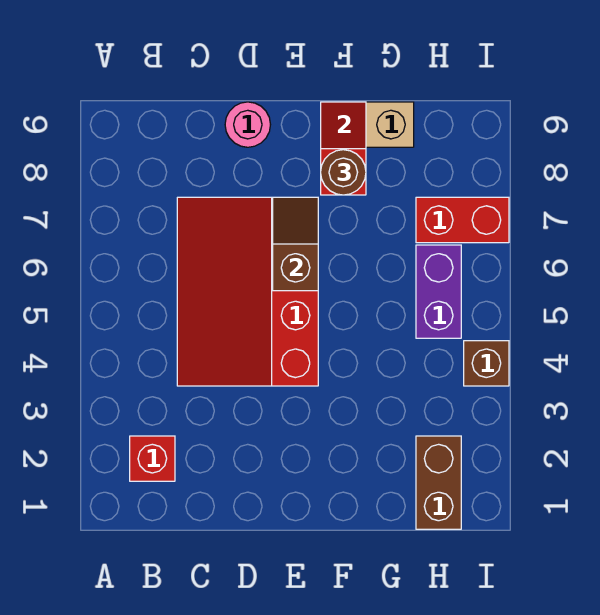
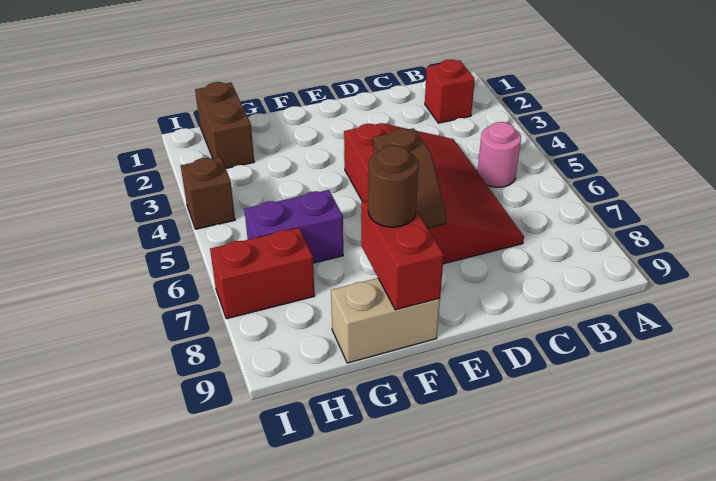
pink round brick D9 level 1 -> pink round brick B5 level 1
red slope F8:F9 level 2 top 8 -> red brick F8:F9 level 2
purple brick H5:H6 level 1 -> purple brick G6:H6 level 1

